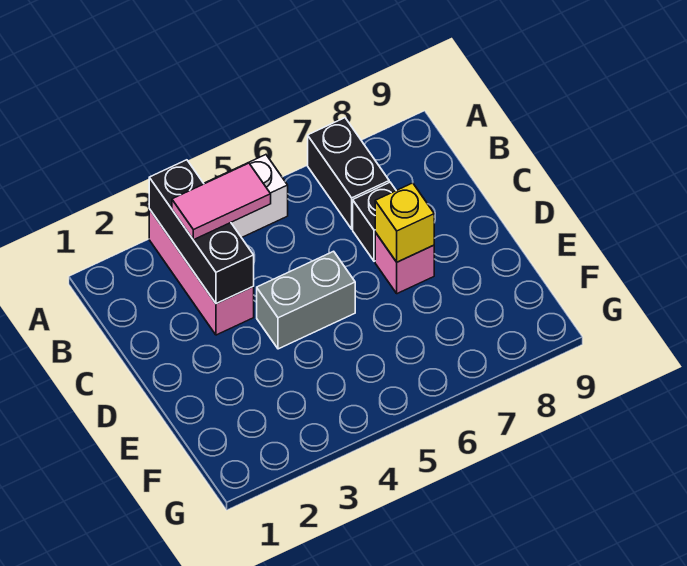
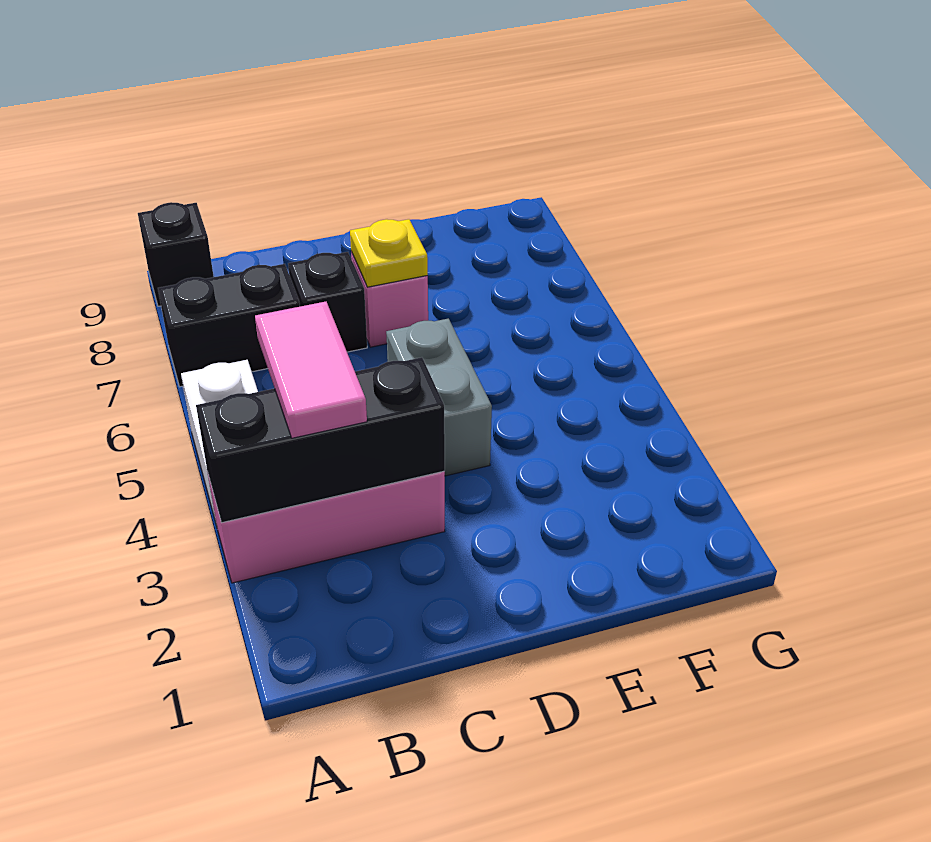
none -> black brick A9 level 1
yellow brick D7 level 2 -> yellow plate D7 level 2

